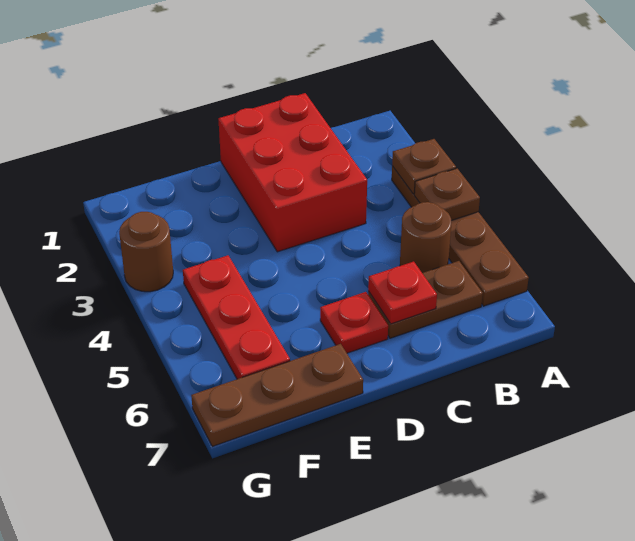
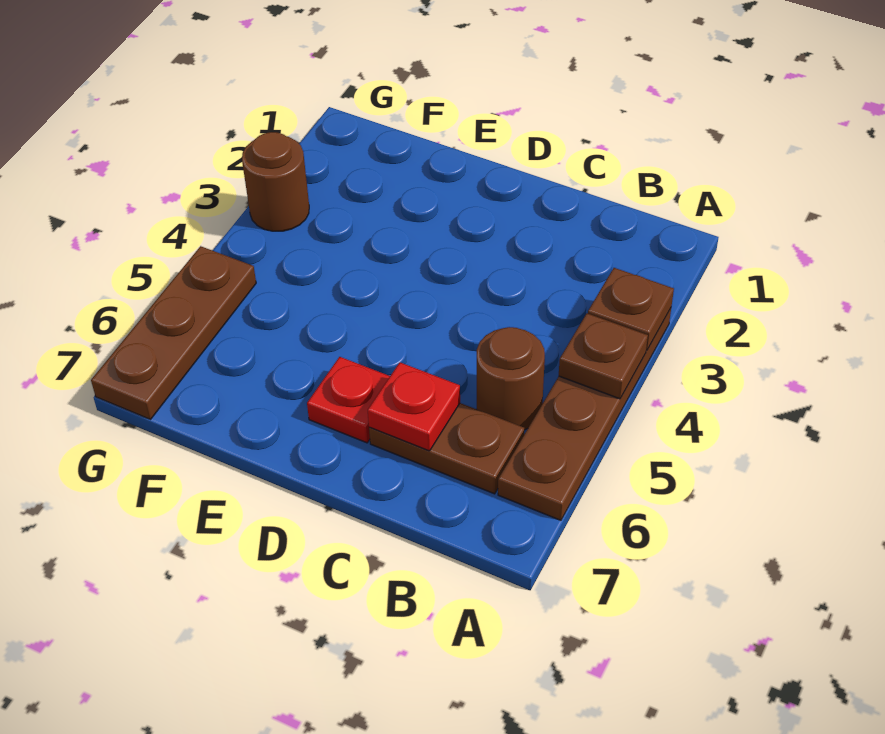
red brick C1:D3 level 1 -> none
brown plate E7:G7 level 1 -> brown plate G5:G7 level 1
red plate F4:F6 level 1 -> none

